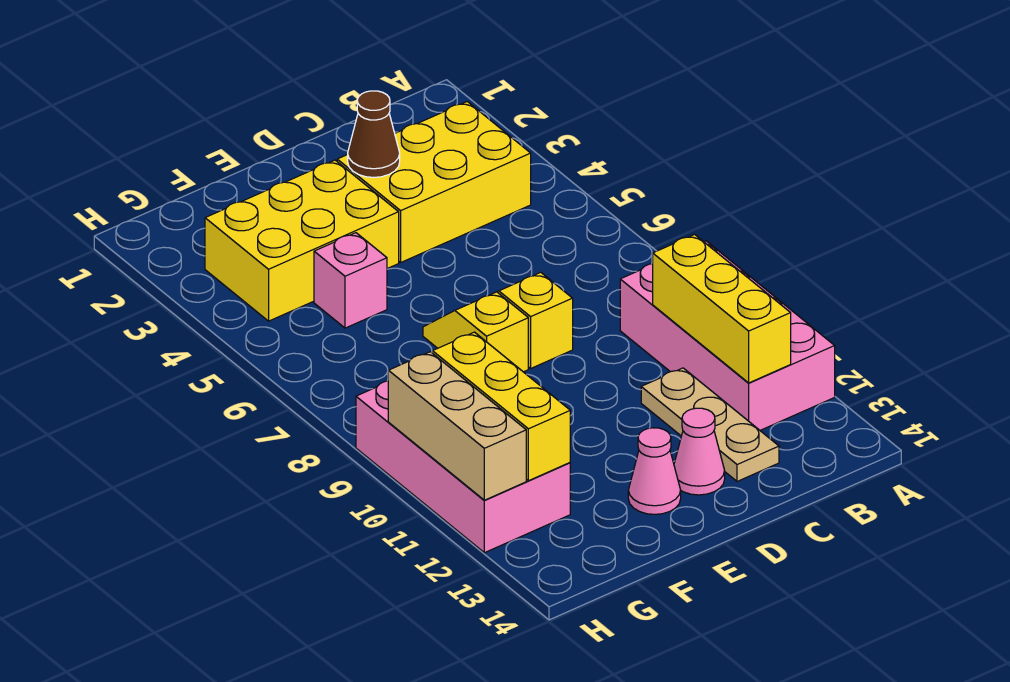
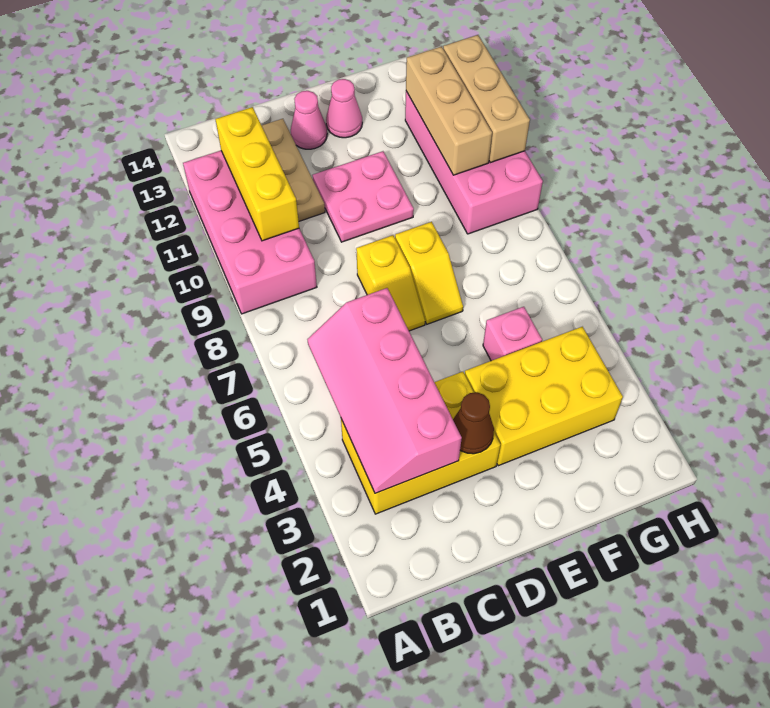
none -> pink slope B3:C6 level 2 top C
none -> pink plate D10:E11 level 1
yellow brick G10:G12 level 2 -> tan brick G10:G12 level 2

